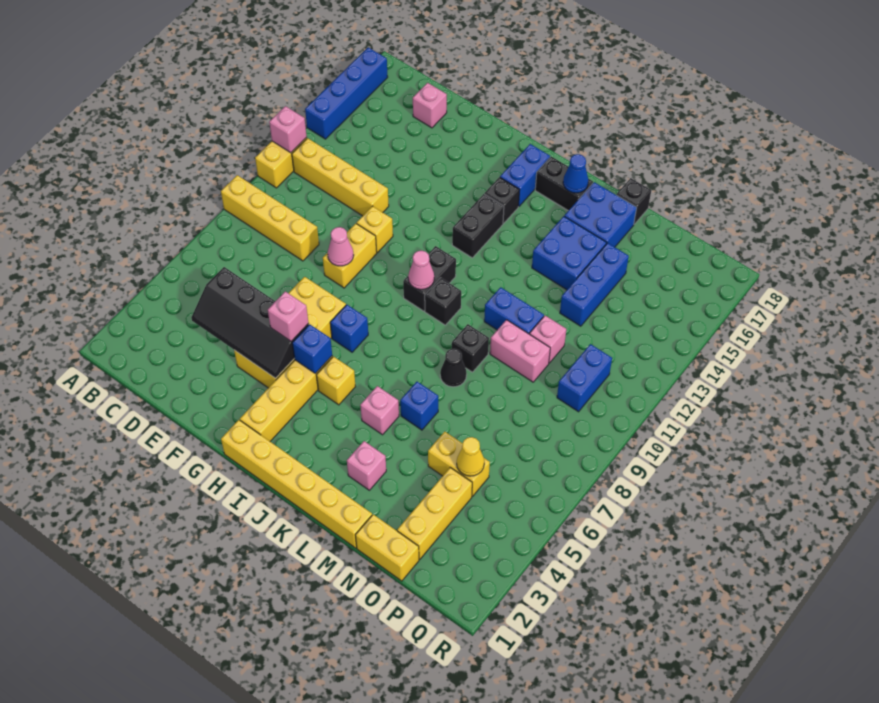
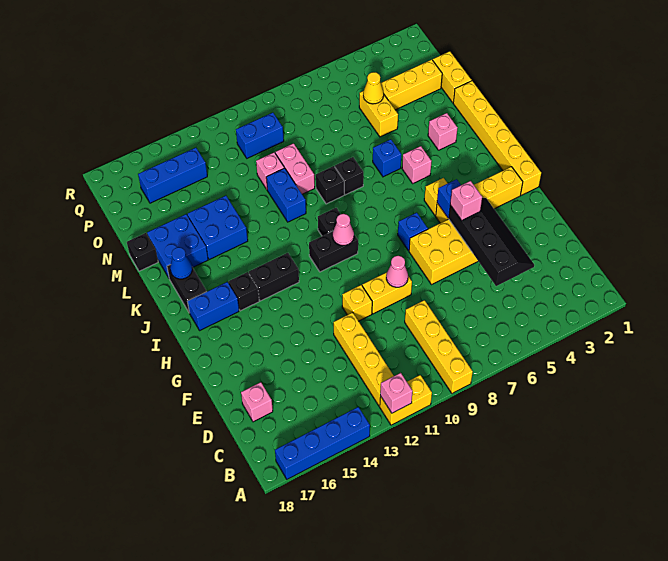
black cone L8 level 1 -> black brick L8 level 1
blue brick N13:N15 level 1 -> blue brick P14:P16 level 1

